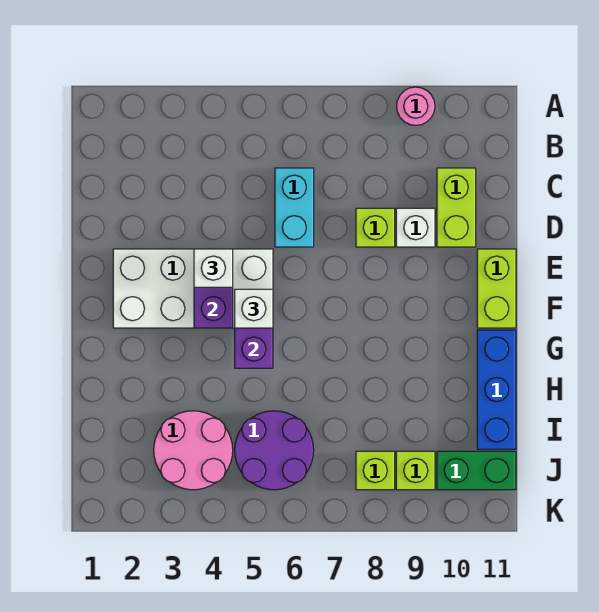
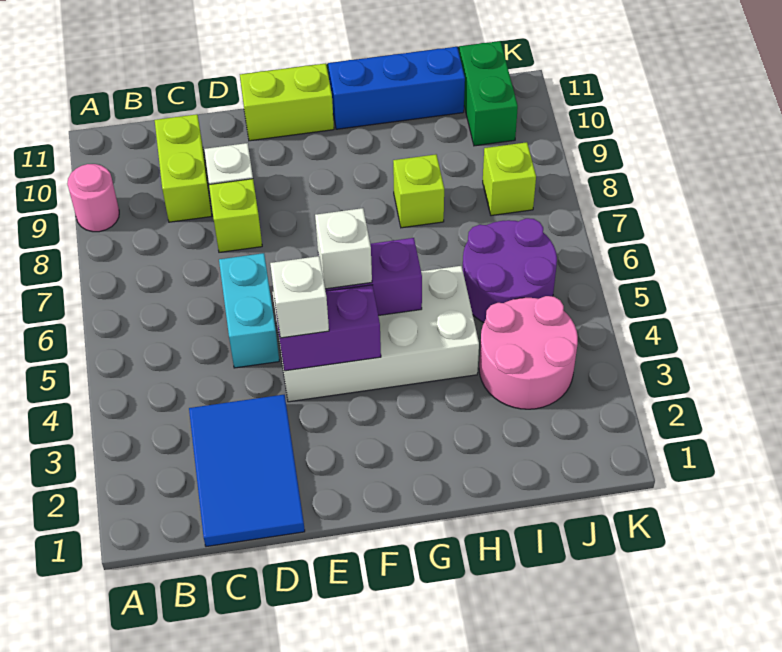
none -> blue tile C1:D3 level 1
cyan brick C6:D6 level 1 -> cyan brick D5:D6 level 1
lime brick C10:D10 level 1 -> lime brick C9:C10 level 1
white brick E2:F5 level 1 -> white brick E4:H5 level 1
lime brick J9 level 1 -> lime brick H8 level 1

